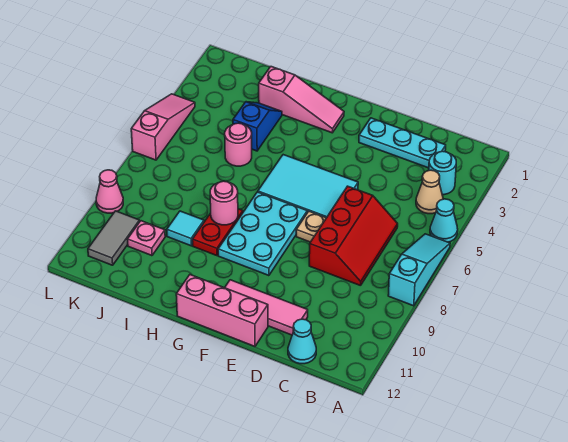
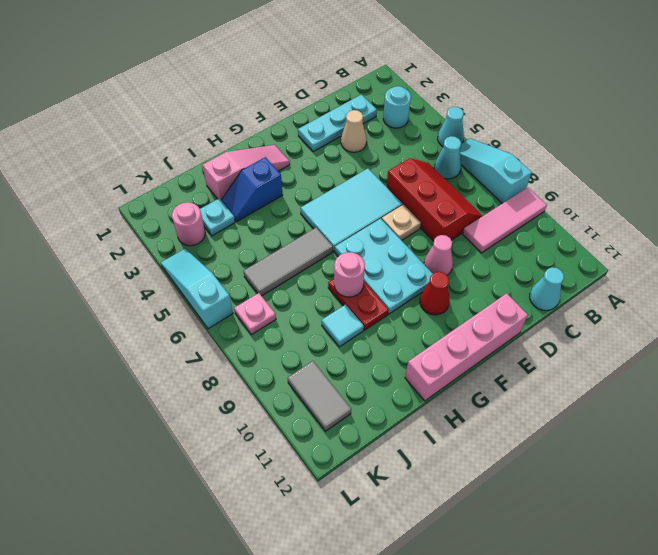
tan cone B4 level 1 -> tan cone D3 level 1
none -> cyan cone B6 level 1
pink tile D11:F11 level 1 -> pink tile A9:C9 level 1
pink brick E12:G12 level 1 -> pink brick E12:H12 level 1
none -> red cone F10 level 1
none -> grey tile H6:J6 level 1
blue slope I3:I4 level 1 top 4 -> blue slope H3:I3 level 1 top H
pink round brick I5 level 1 -> pink round brick K3 level 1
none -> cyan plate J3 level 1
pink plate J10 level 1 -> pink plate K7 level 1
pink slope L4:L6 level 1 top 6 -> cyan slope L4:L6 level 1 top 6
pink cone L9 level 1 -> pink cone E9 level 1

